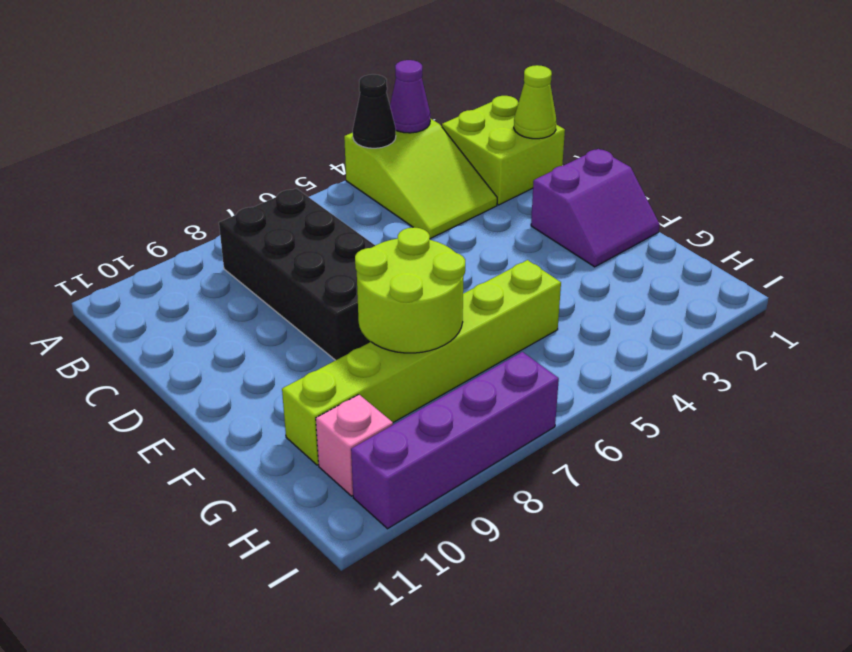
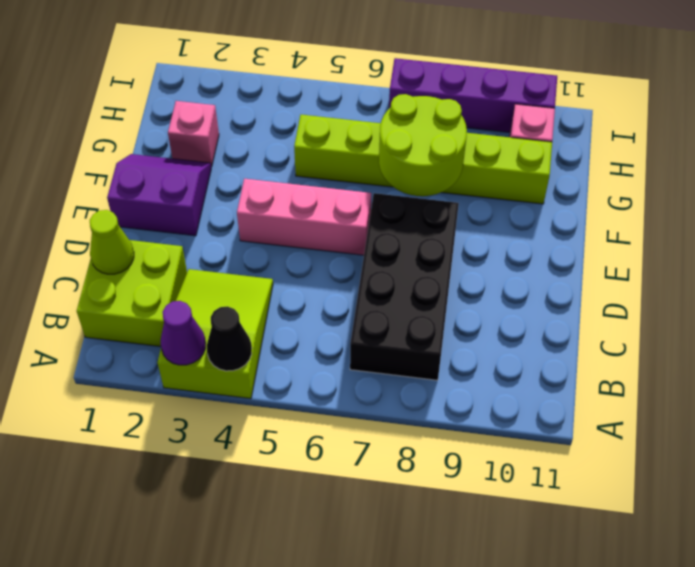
none -> pink brick E4:E6 level 1
none -> pink brick G2 level 1

